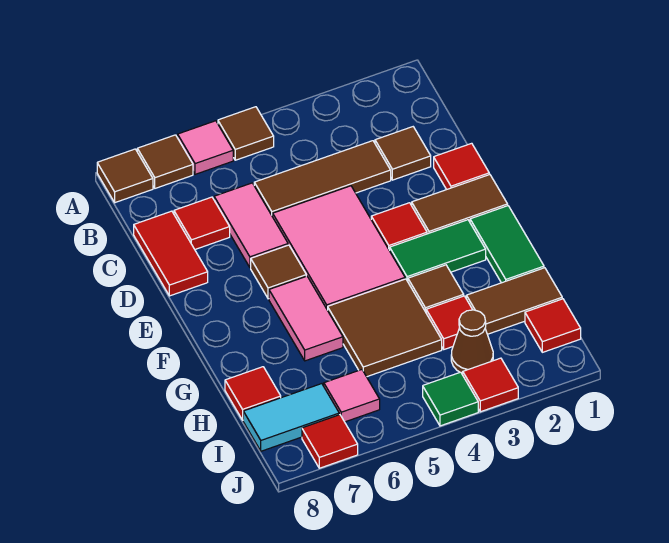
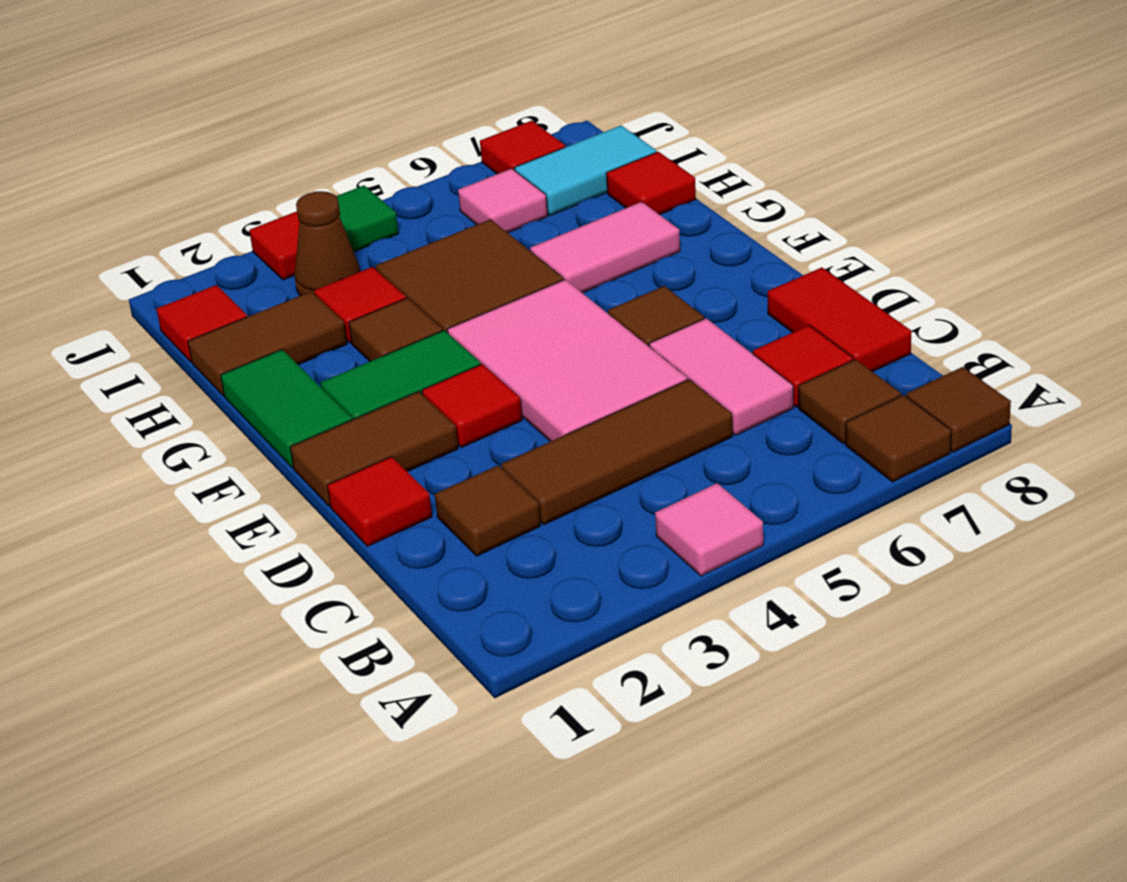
brown tile A5 level 1 -> brown tile B7 level 1
pink tile A6 level 1 -> pink tile A4 level 1
pink tile F6:G6 level 1 -> pink tile G6:G7 level 1

